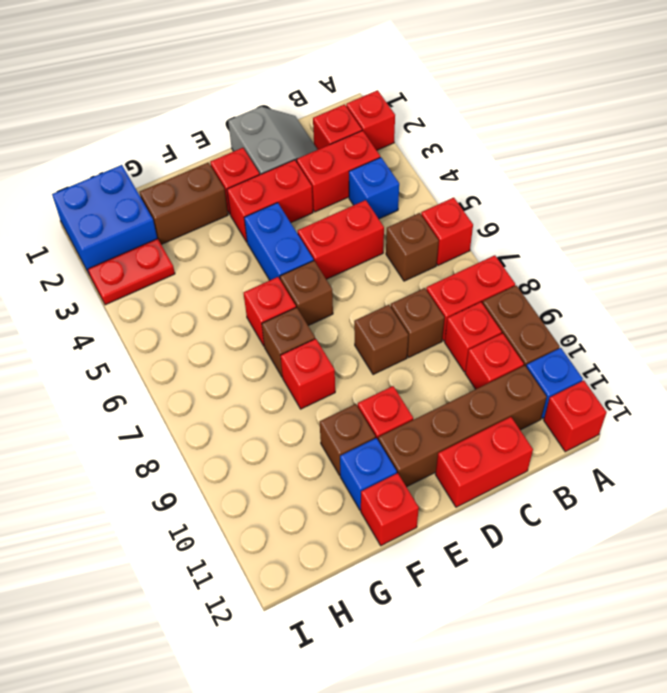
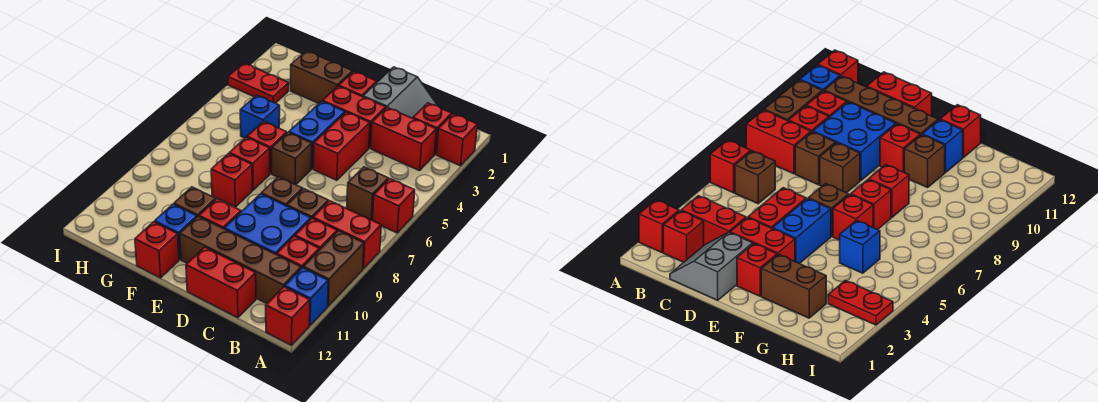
blue brick B4 level 1 -> blue brick G5 level 1
red brick C5:D5 level 1 -> red brick D4:D5 level 1
brown brick F7 level 1 -> red brick F7 level 1
blue brick H1:I2 level 1 -> blue brick C9:D10 level 1

